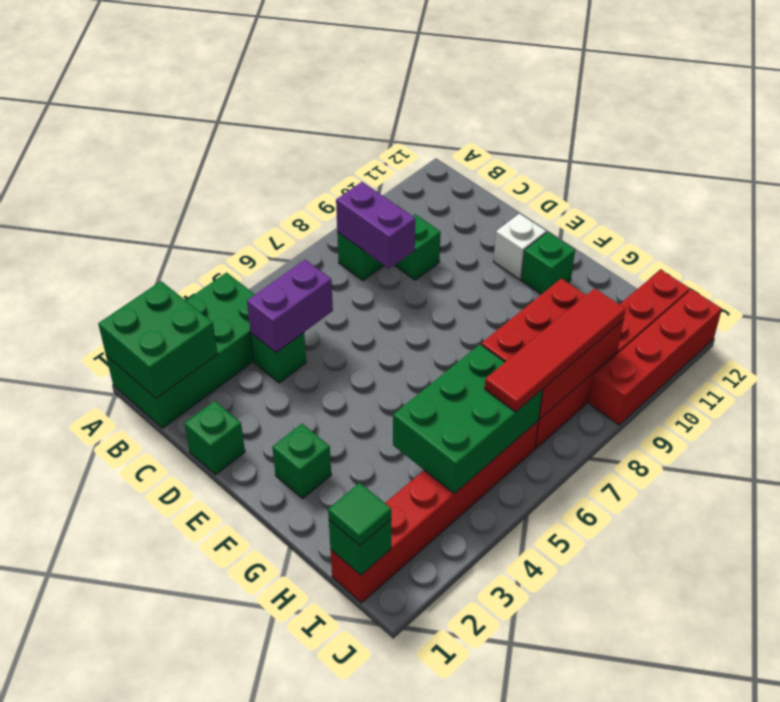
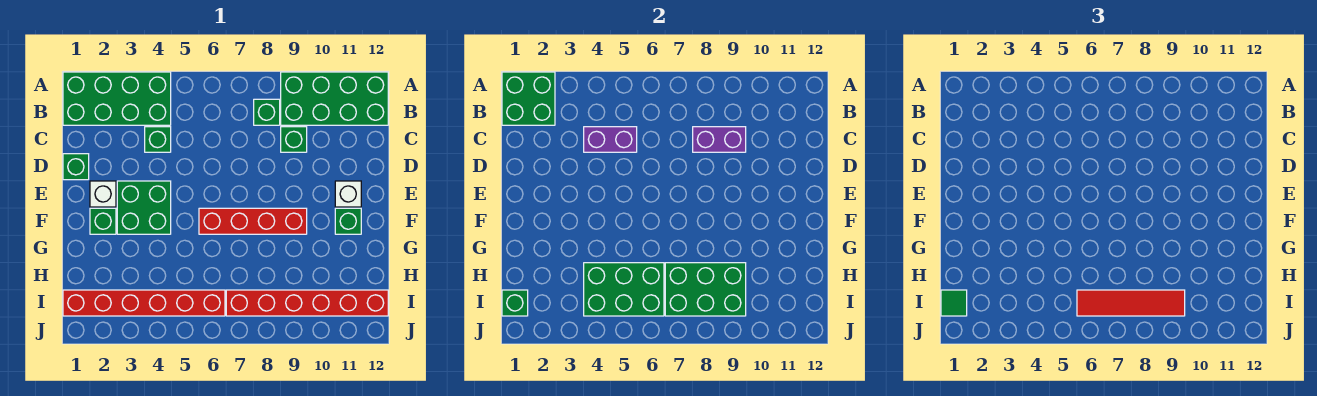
none -> green brick A9:B12 level 1
purple brick B8:C8 level 2 -> purple brick C8:C9 level 2
none -> white brick E2 level 1
none -> green brick E3:F4 level 1
red brick H7:I9 level 2 -> green brick H7:I9 level 2
red brick J9:J12 level 1 -> red brick F6:F9 level 1

